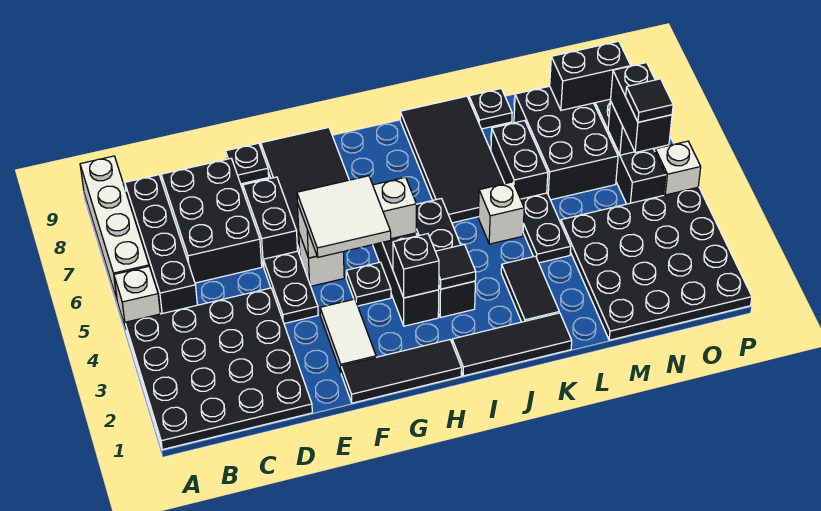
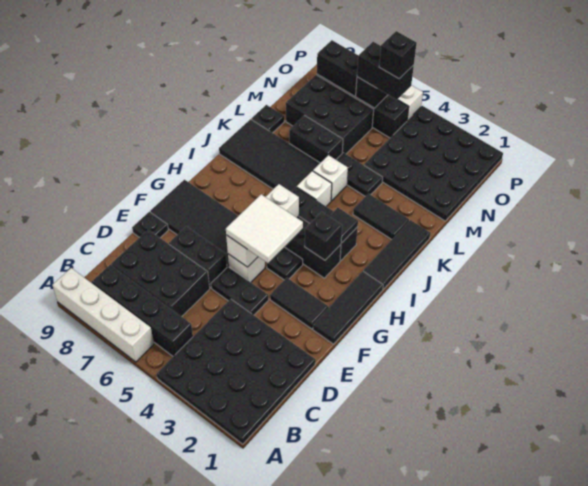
white brick A5 level 1 -> white brick J5 level 1
white tile F2:F3 level 1 -> black tile F2:F3 level 1
black brick N8:O8 level 2 -> black brick O7:O8 level 2
black tile O5 level 4 -> black brick O5 level 4

